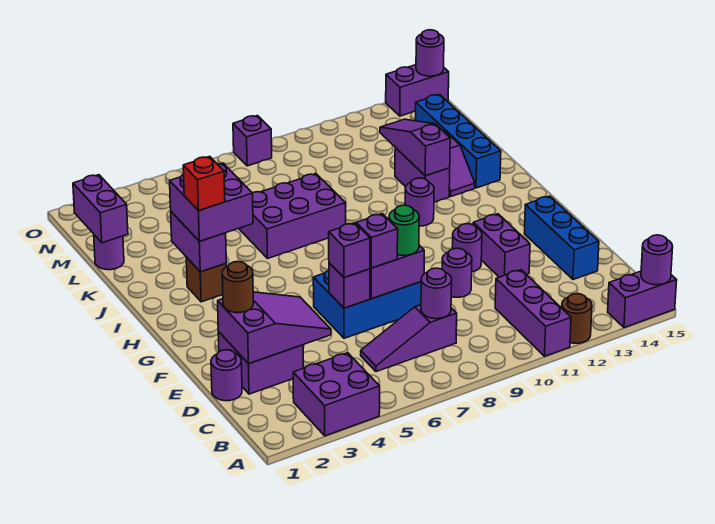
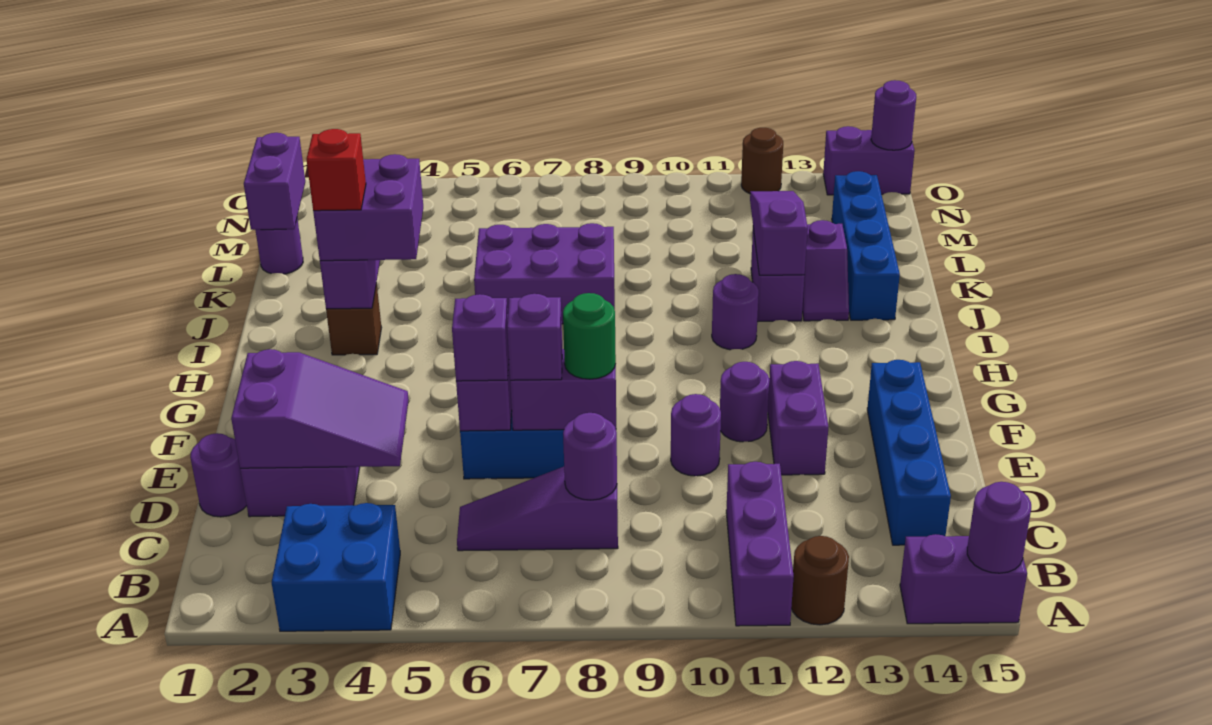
purple brick A3:B4 level 1 -> blue brick A3:B4 level 1
blue brick D14:F14 level 1 -> blue brick C14:F14 level 1
brown round brick E2 level 3 -> brown round brick O12 level 1
purple brick O8 level 1 -> none

